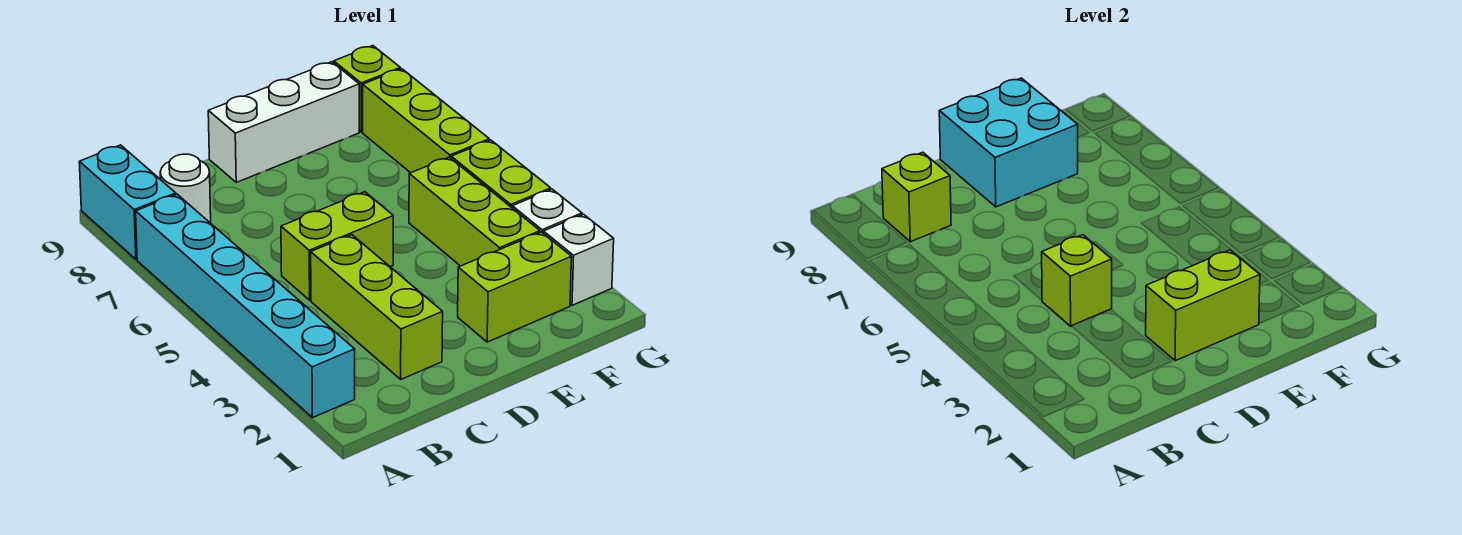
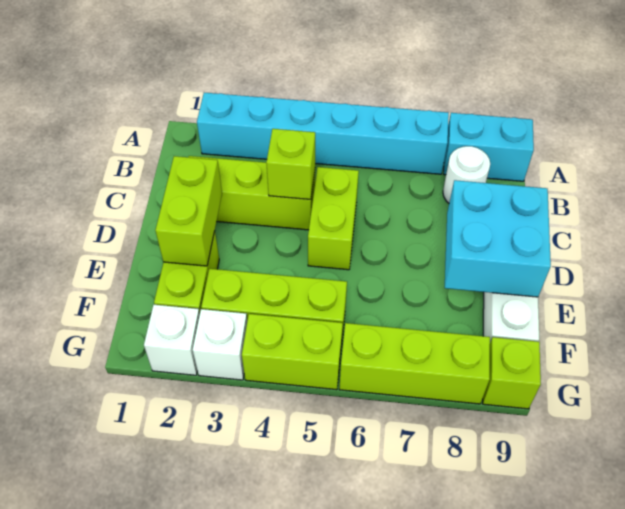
lime brick B8 level 2 -> none

